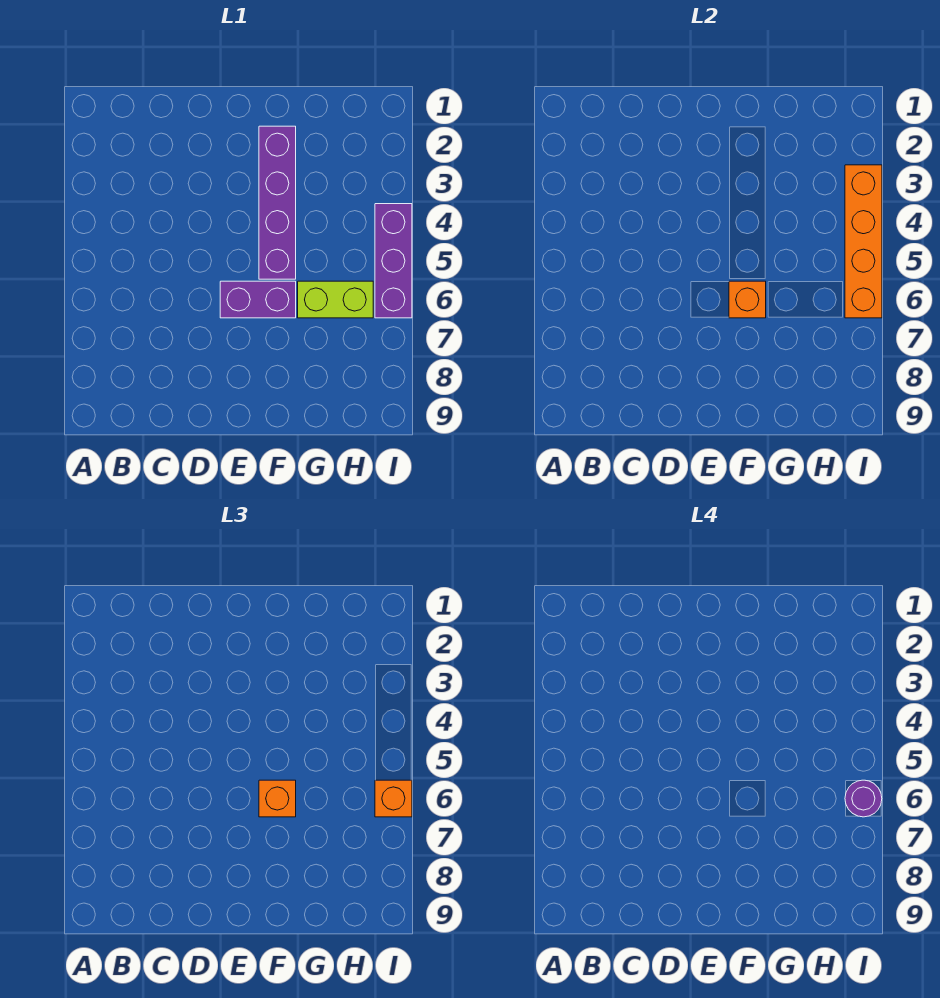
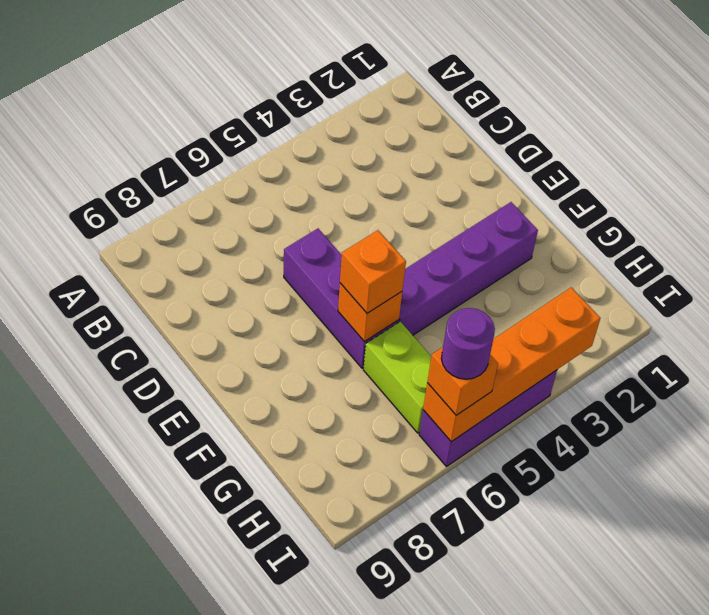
purple brick E6:F6 level 1 -> purple brick D6:F6 level 1

